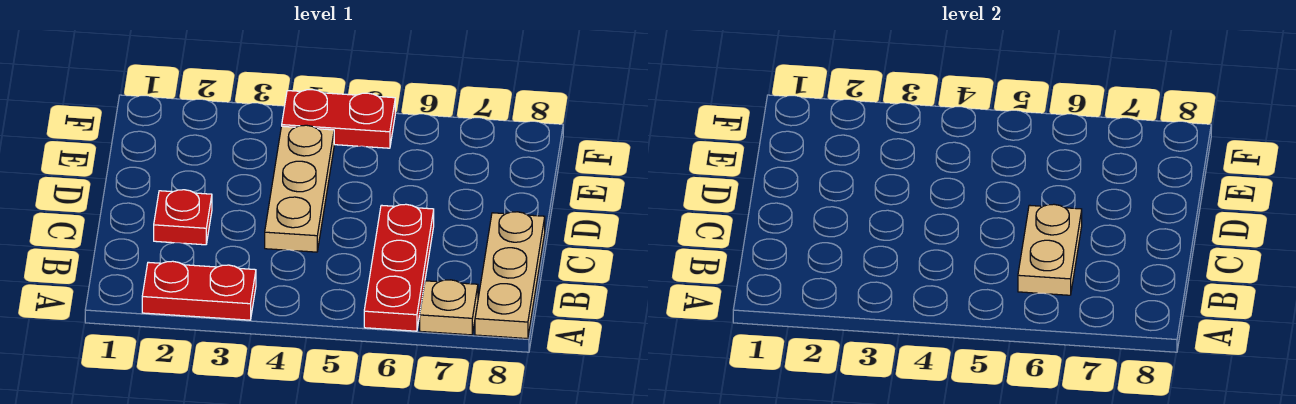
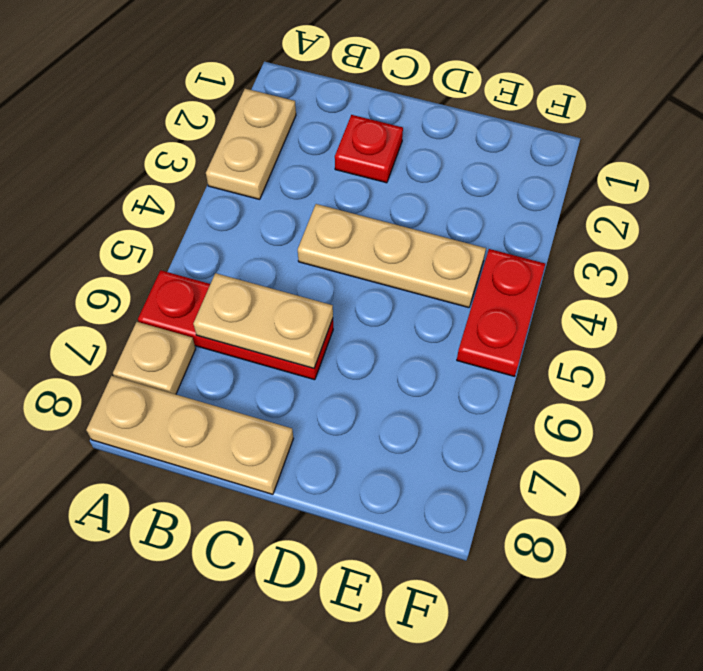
red plate A2:A3 level 1 -> tan plate A2:A3 level 1

